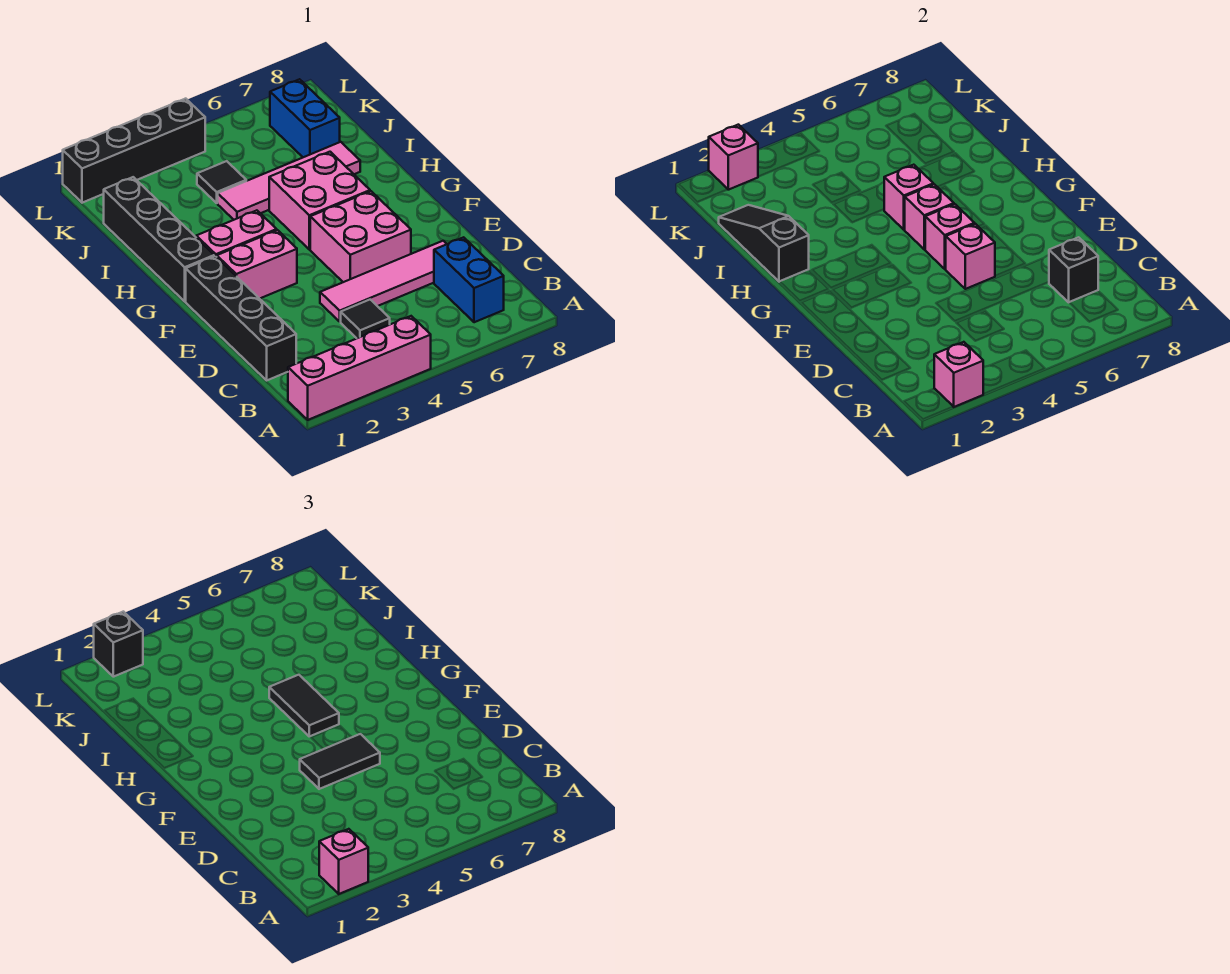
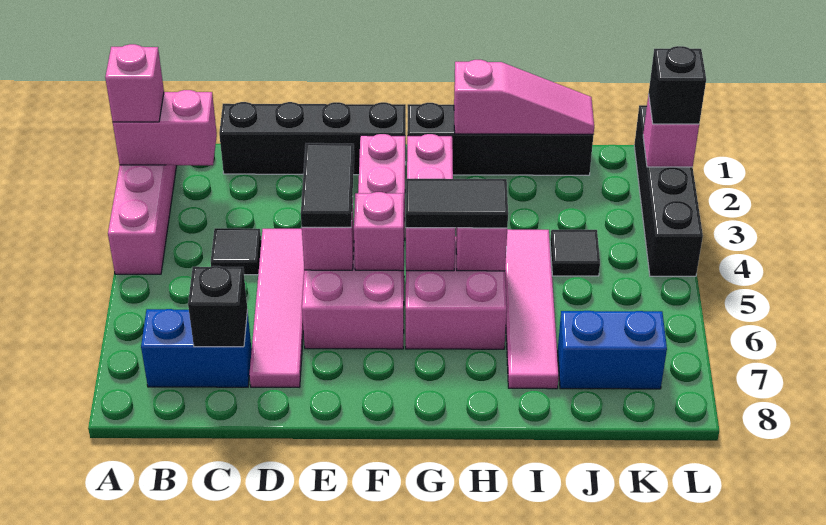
pink brick A2 level 2 -> pink brick A2:B2 level 2
black slope H1:J1 level 2 top H -> pink slope H1:J1 level 2 top H

